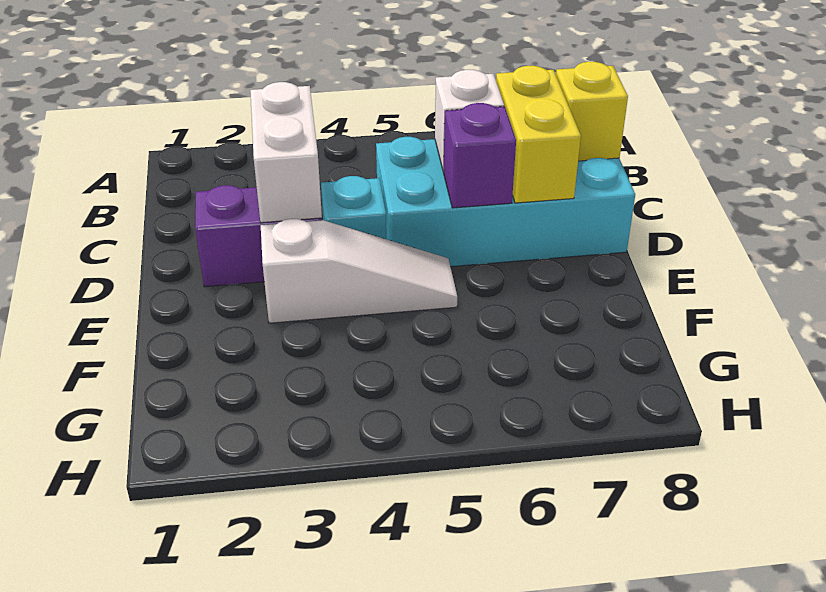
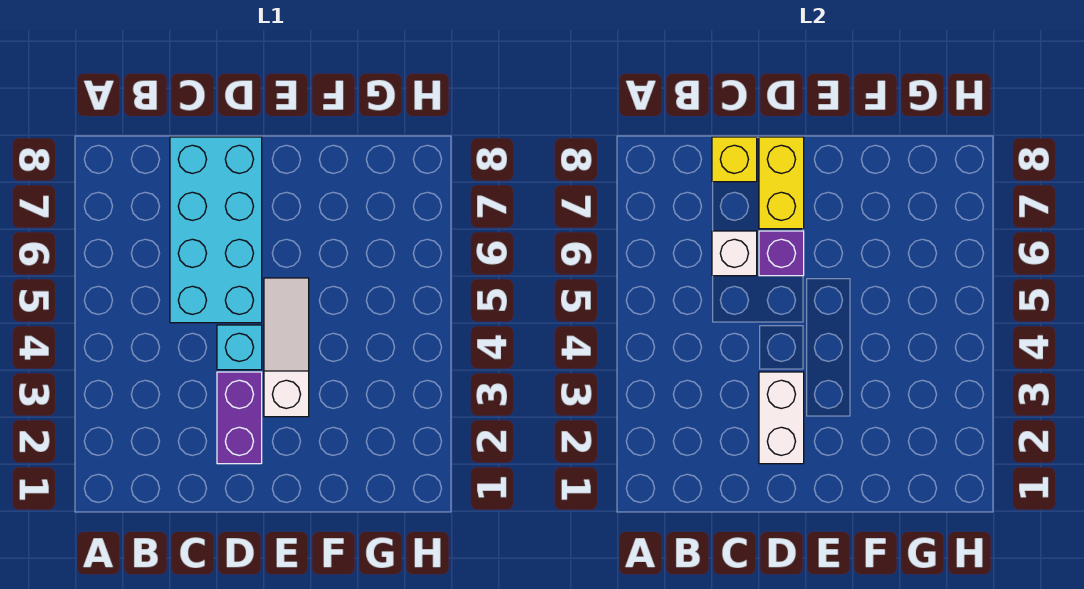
white brick C3:D3 level 2 -> white brick D2:D3 level 2
yellow brick C7:D7 level 2 -> yellow brick D7:D8 level 2

